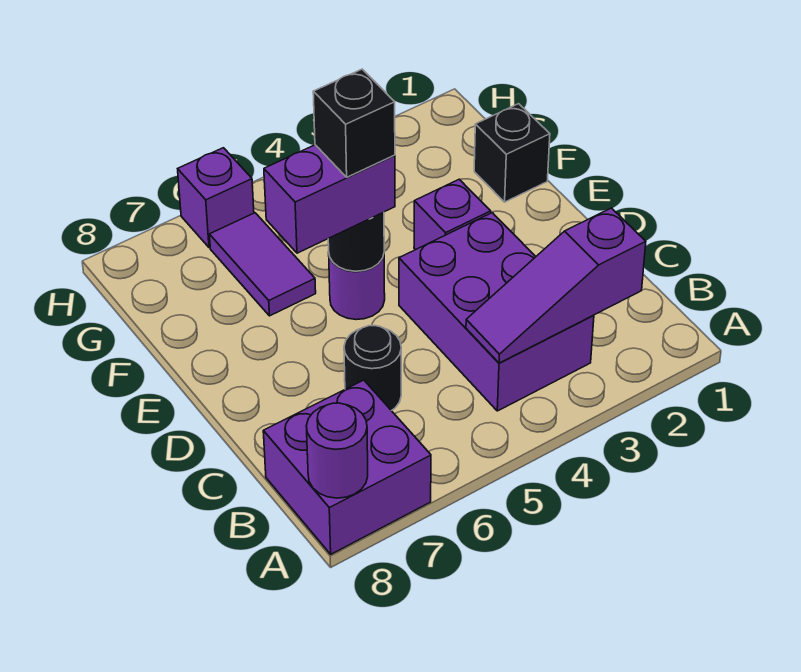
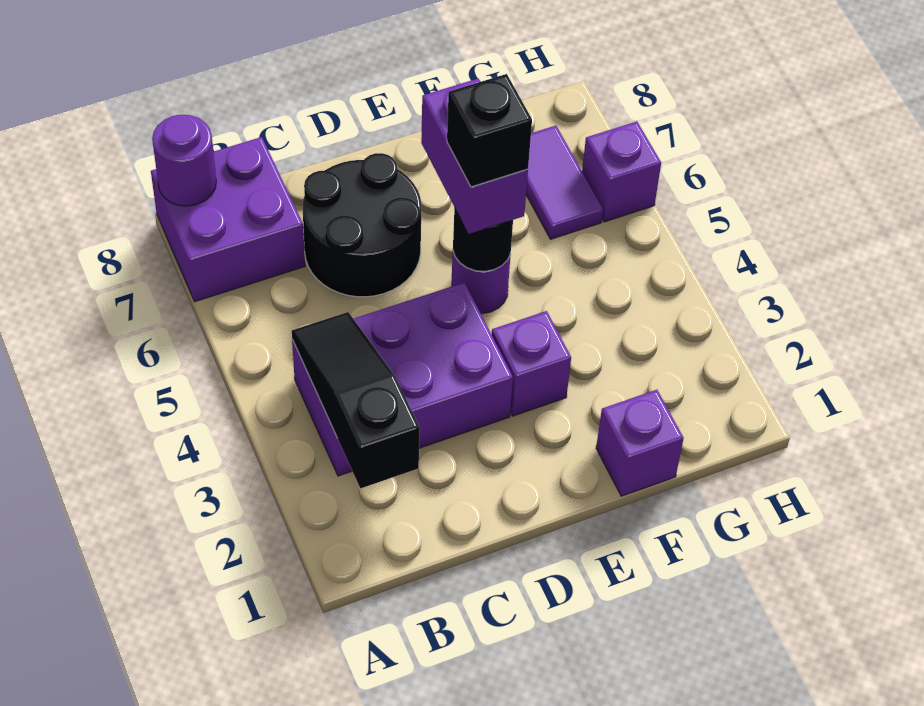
purple slope B2:B4 level 2 top 2 -> black slope B2:B4 level 2 top 2
black round brick C6 level 1 -> black round brick C6:D7 level 1
black brick F1 level 1 -> purple brick F1 level 1
purple tile F6:G6 level 1 -> purple tile G6:G7 level 1

